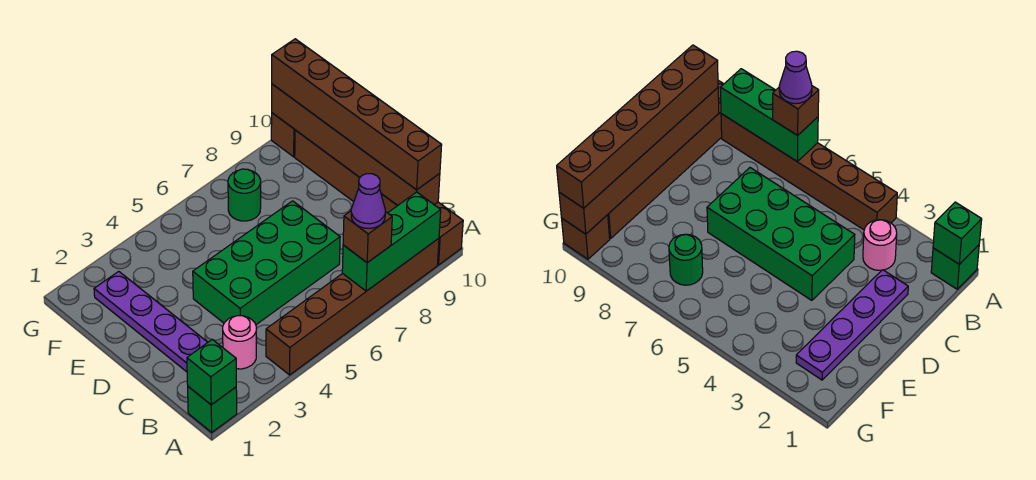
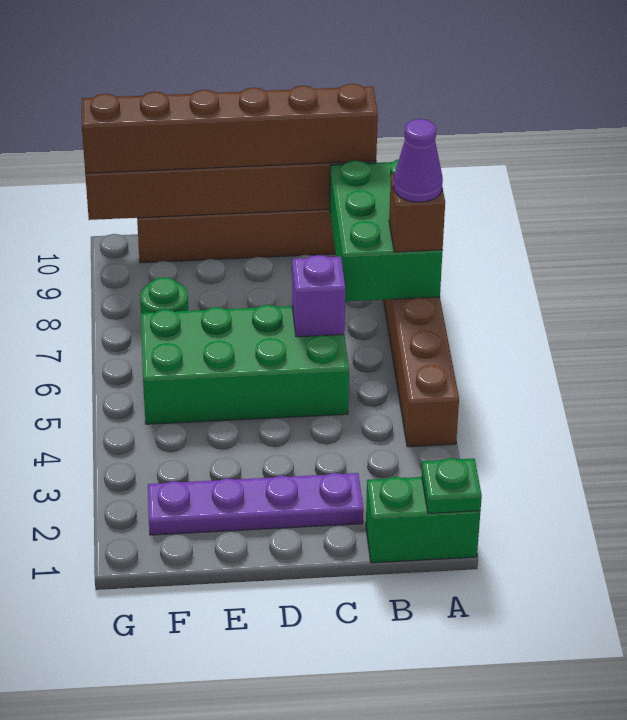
green brick A1 level 1 -> green brick A1:B1 level 1
green brick A1 level 2 -> green plate A1 level 2
green brick A7:A9 level 2 -> green brick A7:B9 level 2
pink round brick B3 level 1 -> none
green brick C4:D7 level 1 -> green brick C5:F6 level 1
none -> purple brick C6 level 2
brown brick G10 level 1 -> none

